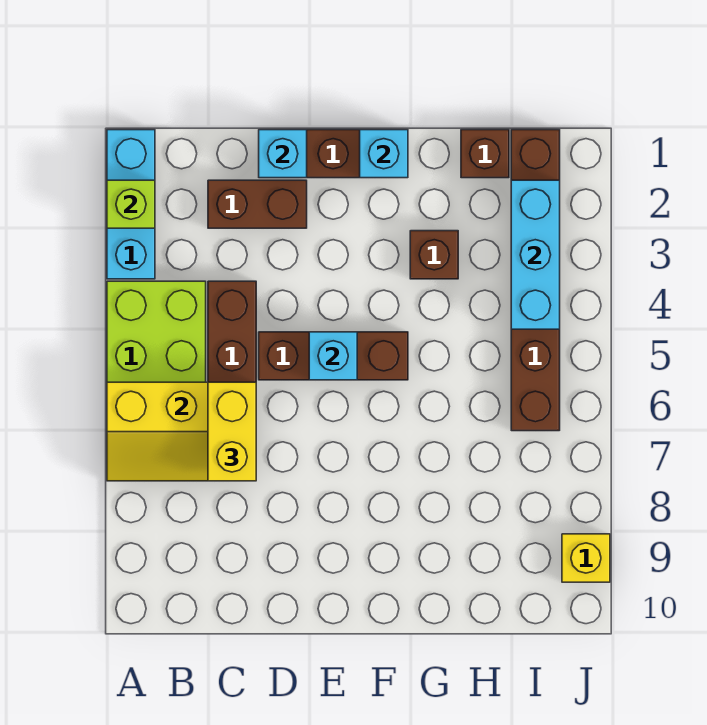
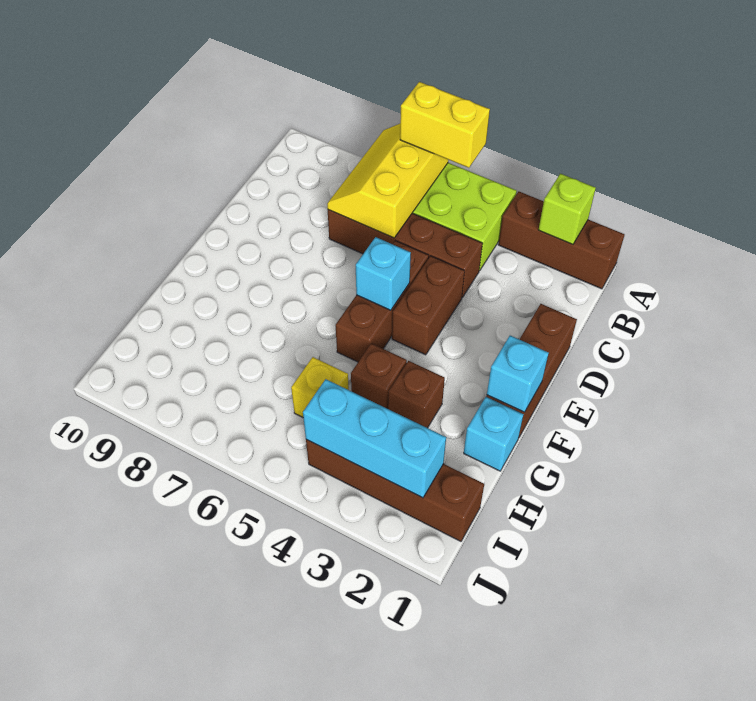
cyan brick A1:A3 level 1 -> brown brick A1:A3 level 1
brown brick C2:D2 level 1 -> brown brick D4:E4 level 1
yellow brick C6:C7 level 3 -> yellow brick A5:A6 level 3
cyan brick D1 level 2 -> cyan brick G1 level 1
brown brick H1 level 1 -> brown brick G4 level 1
brown brick I1:I6 level 1 -> brown brick I1:I4 level 1
yellow brick J9 level 1 -> yellow brick H5 level 1

